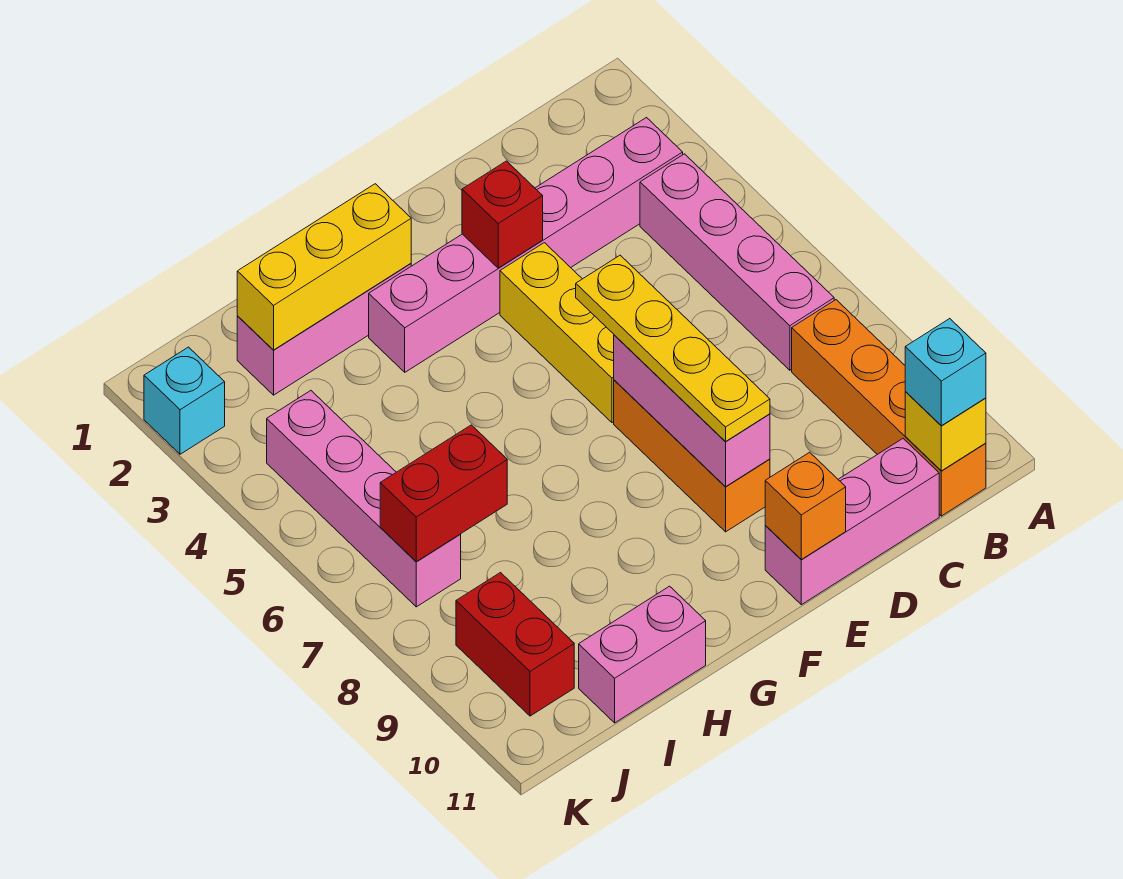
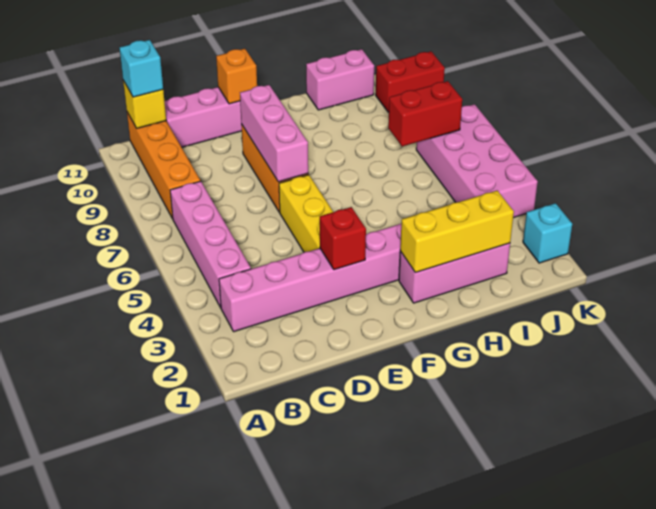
yellow plate E6:E9 level 3 -> none
pink brick J4:J7 level 1 -> pink brick J4:K7 level 1
red brick J9:J10 level 1 -> red brick J10:K10 level 1

